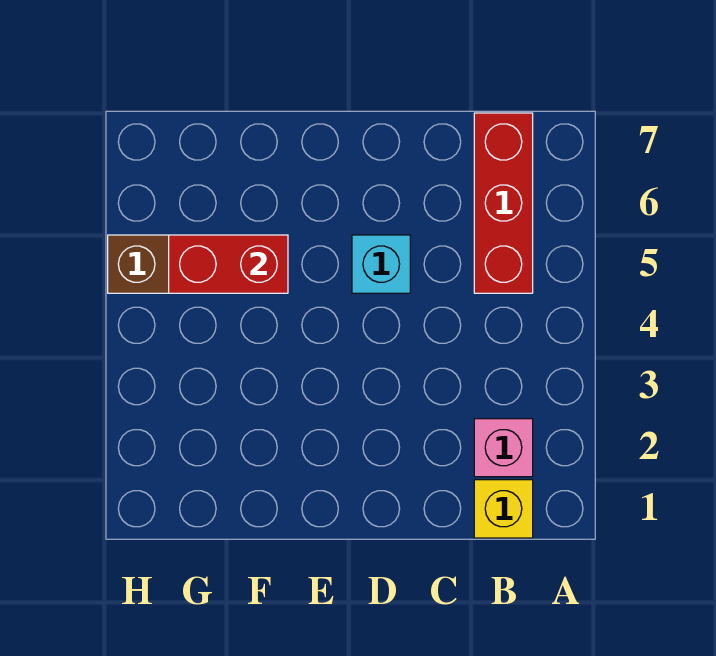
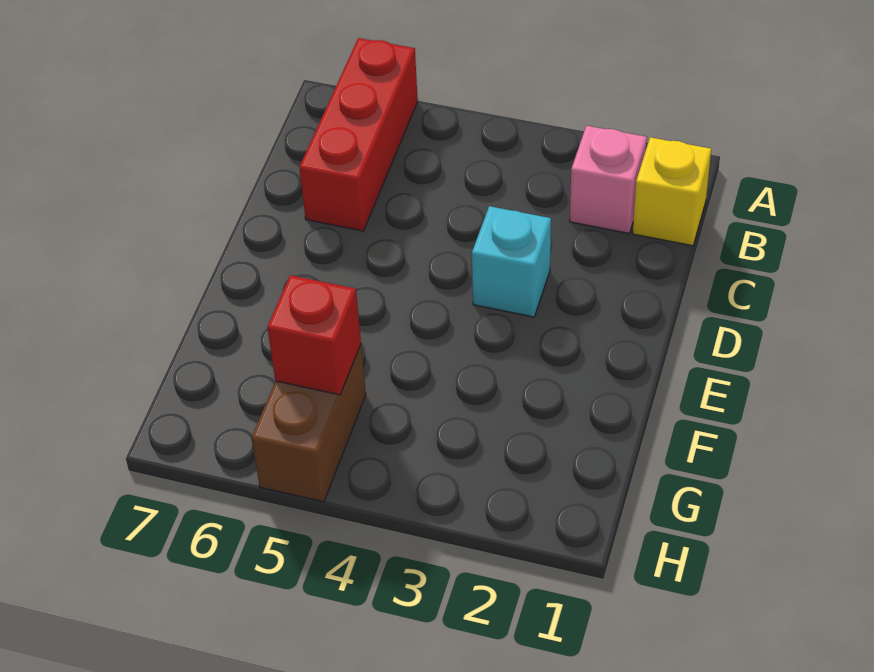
red brick B5:B7 level 1 -> red brick A6:C6 level 1
cyan brick D5 level 1 -> cyan brick D3 level 1
red brick F5:G5 level 2 -> red brick G5 level 2

